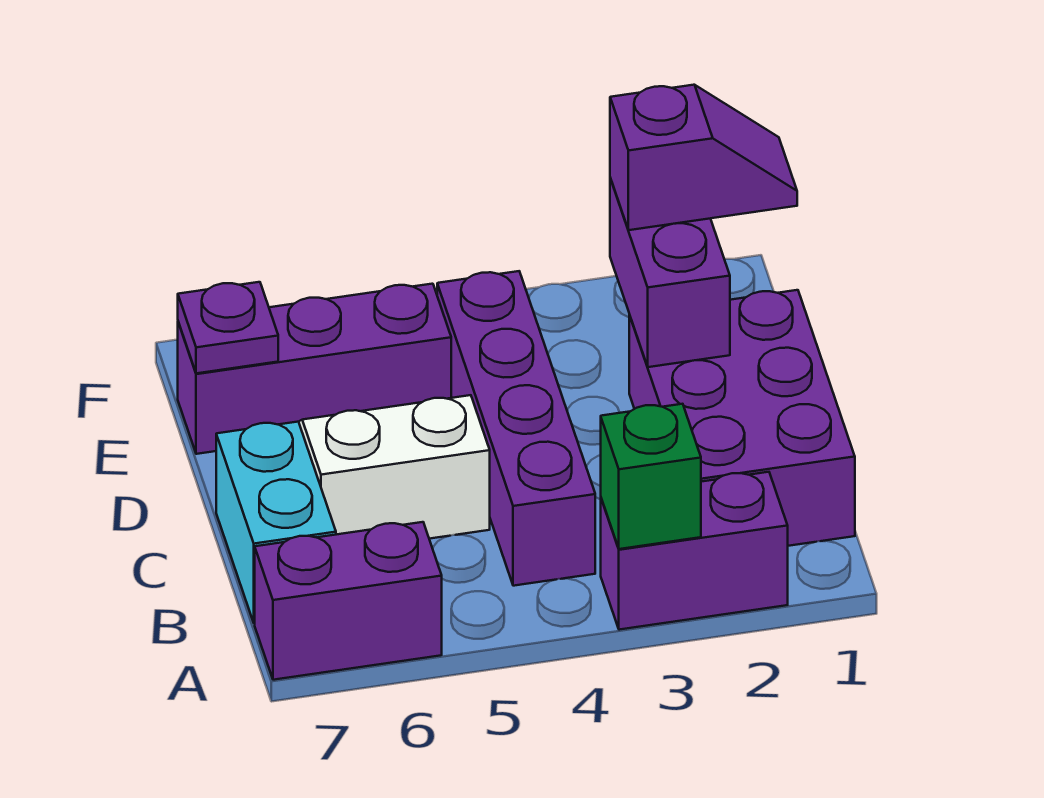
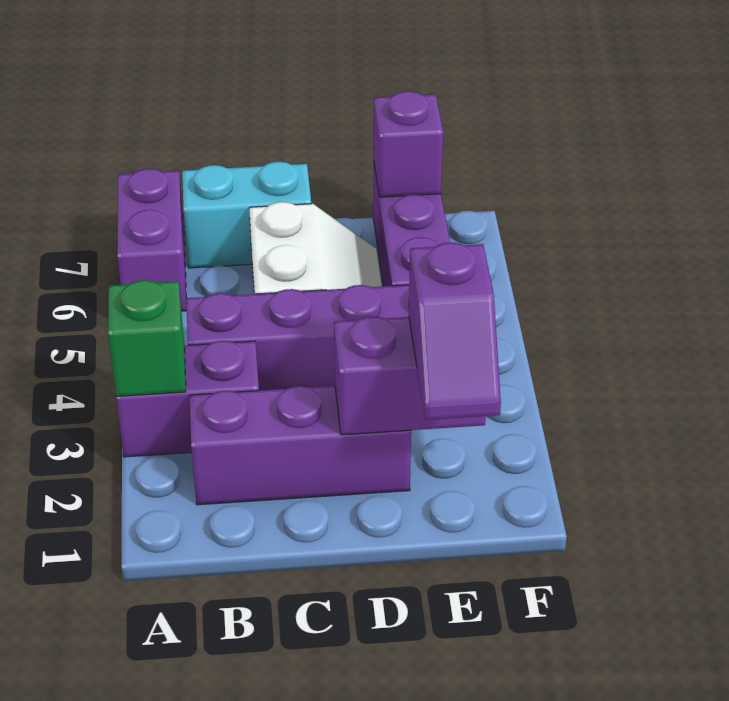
purple brick A2:A3 level 1 -> purple brick A3:B3 level 1
purple brick B1:D2 level 1 -> purple brick B2:D2 level 1
purple plate E7 level 2 -> purple brick E7 level 2

